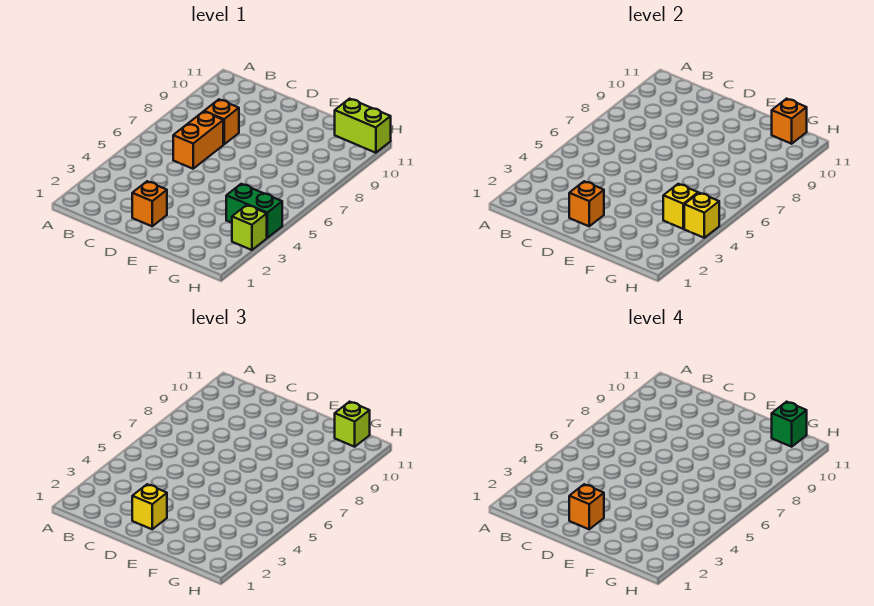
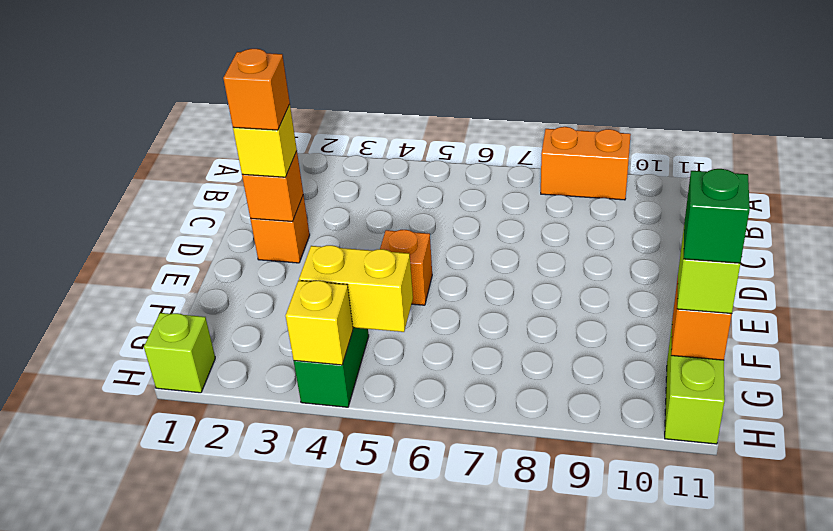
orange brick C6:C7 level 1 -> orange brick A8:A9 level 1
orange brick C8 level 1 -> orange brick E5 level 1
yellow brick G4 level 2 -> yellow brick G4:G5 level 2
lime brick H3 level 1 -> lime brick H1 level 1

